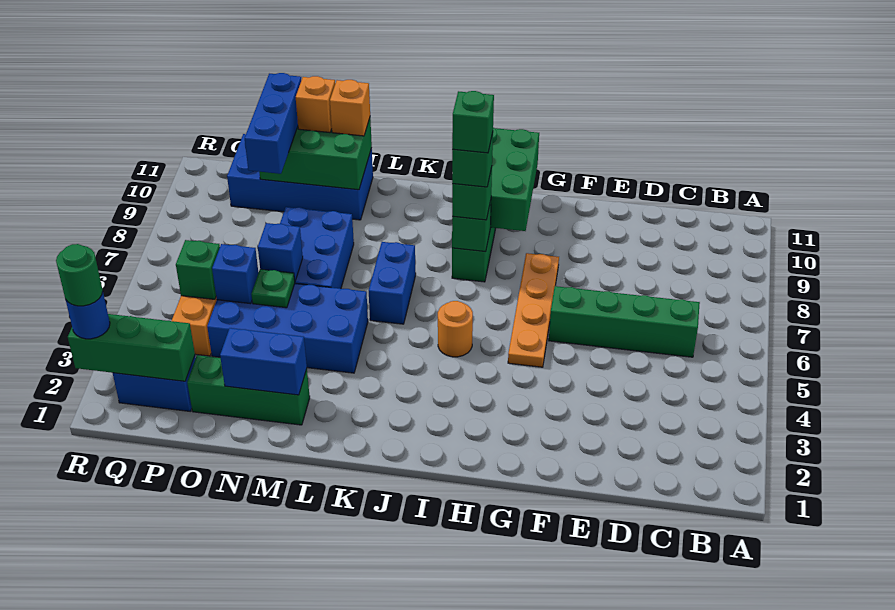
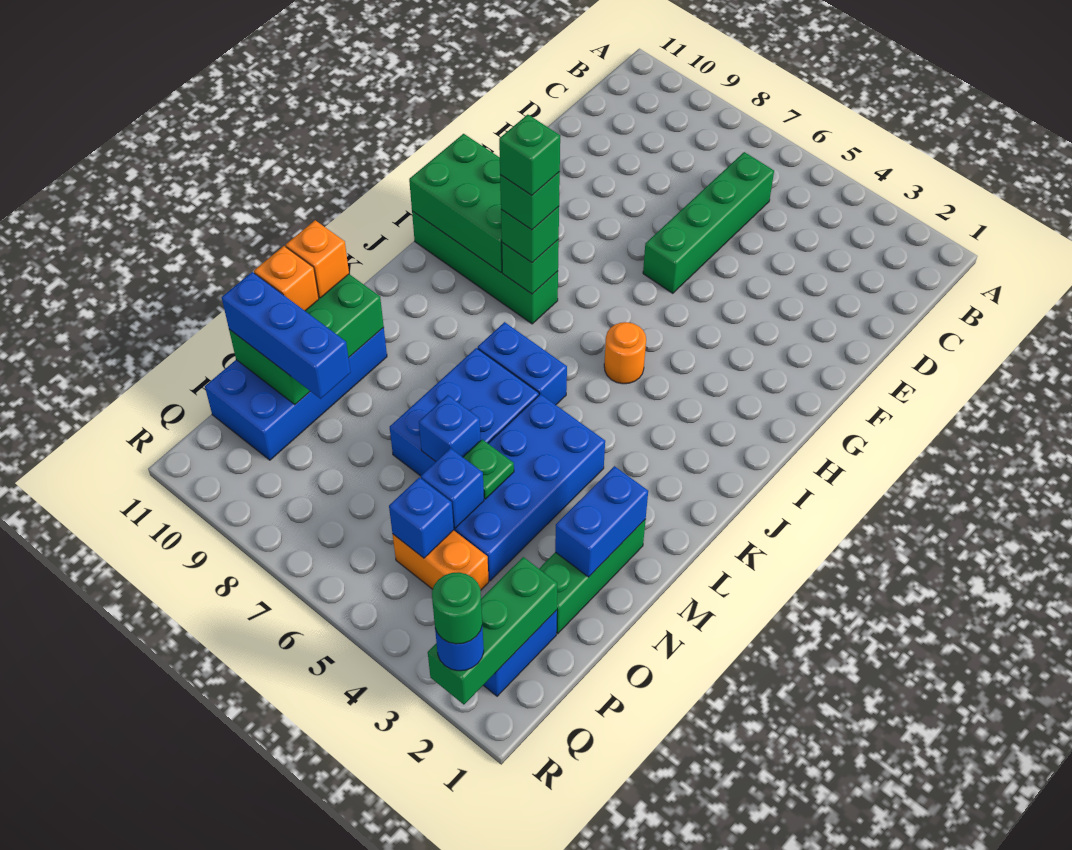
orange plate G5:G8 level 1 -> none
blue brick M6:N8 level 1 -> blue brick L6:N7 level 1
green brick P5 level 2 -> blue brick P5 level 2

